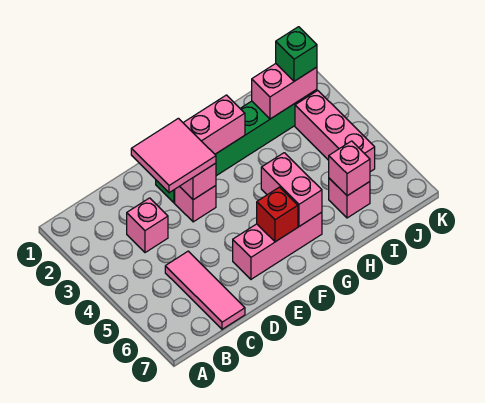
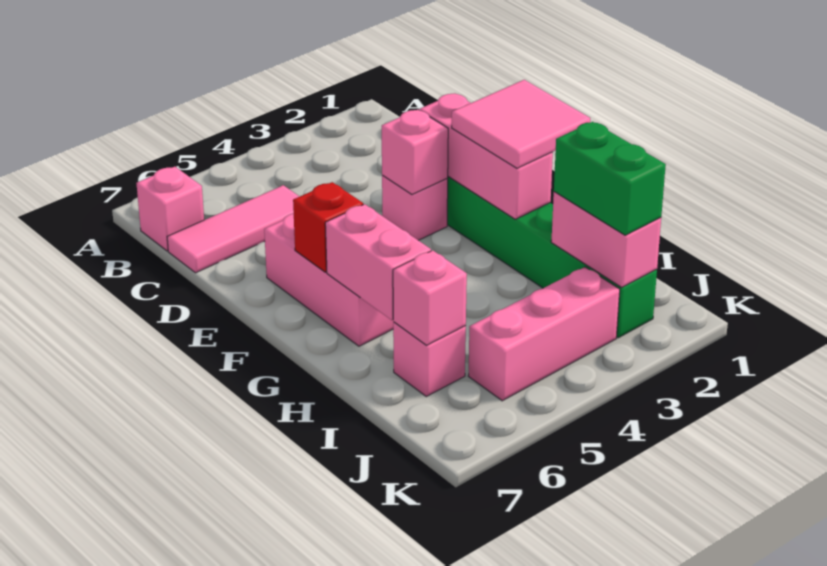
pink brick C3 level 1 -> pink brick B7 level 1
pink tile D2:E3 level 3 -> pink tile F1:G2 level 3
pink brick G5:G6 level 2 -> pink brick G6:H6 level 2
green brick J2 level 3 -> green brick I2:J2 level 3

